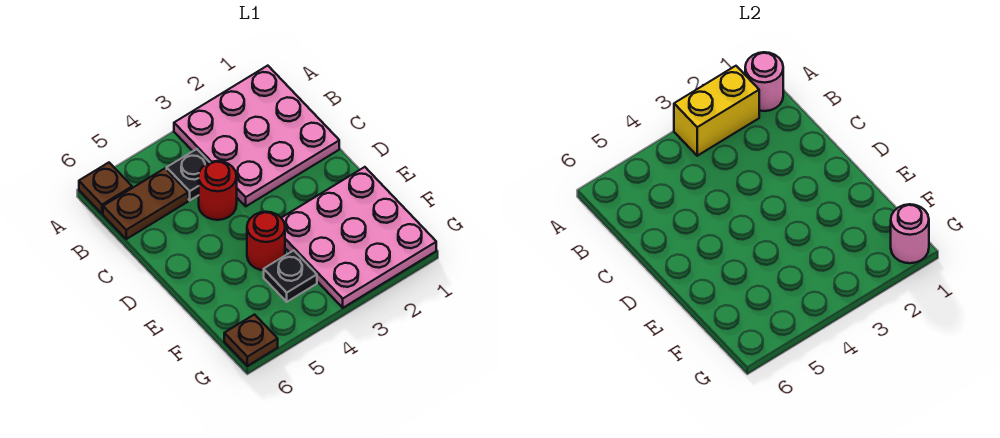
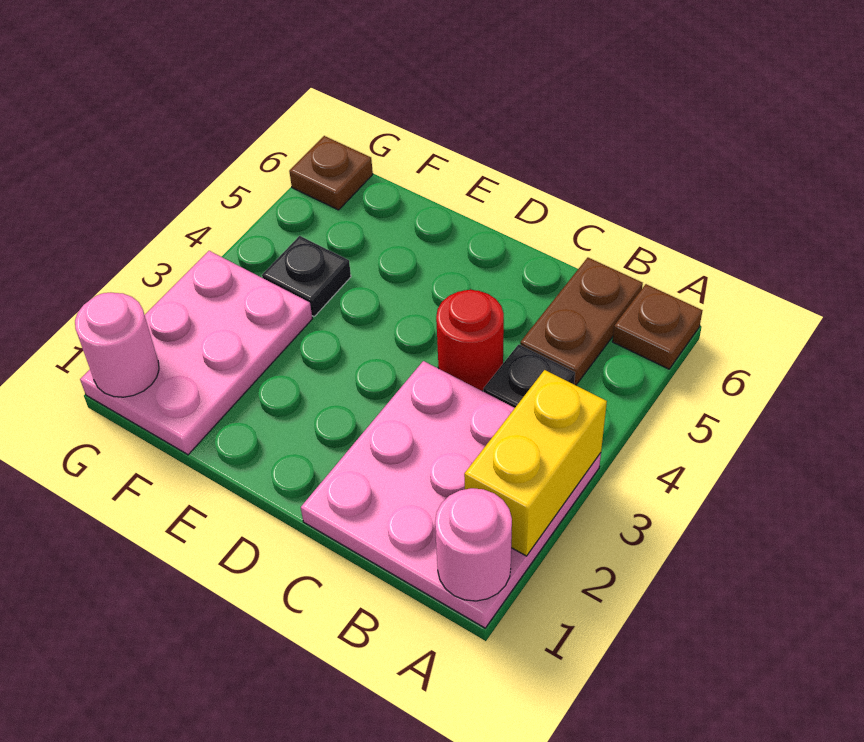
pink plate E1:G3 level 1 -> pink plate F1:G3 level 1
red round brick E4 level 1 -> none

